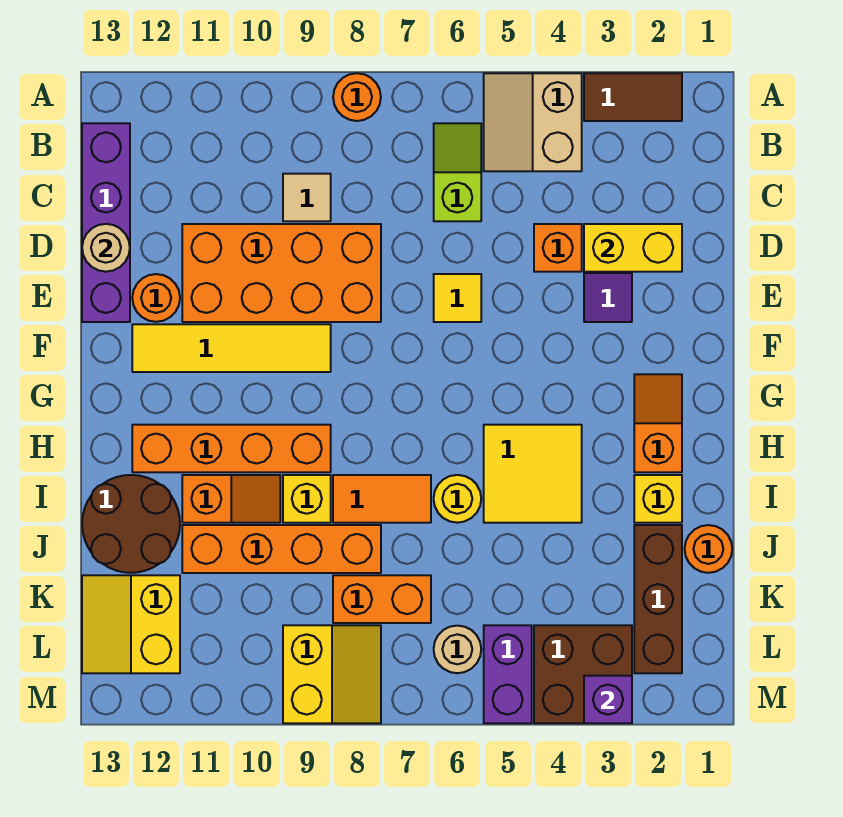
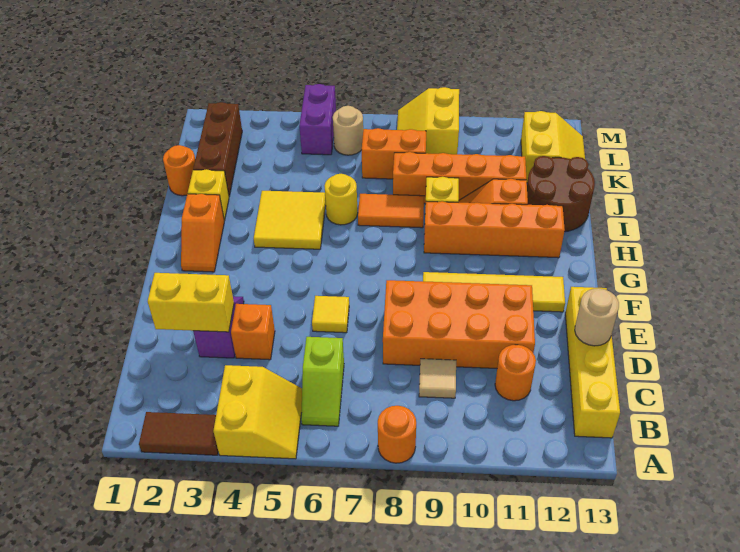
tan slope A4:B5 level 1 top 4 -> yellow slope A4:B5 level 1 top 4
purple brick B13:E13 level 1 -> yellow brick B13:E13 level 1
orange round brick E12 level 1 -> orange round brick C11 level 1
brown brick L3:M4 level 1 -> none
purple brick M3 level 2 -> none

